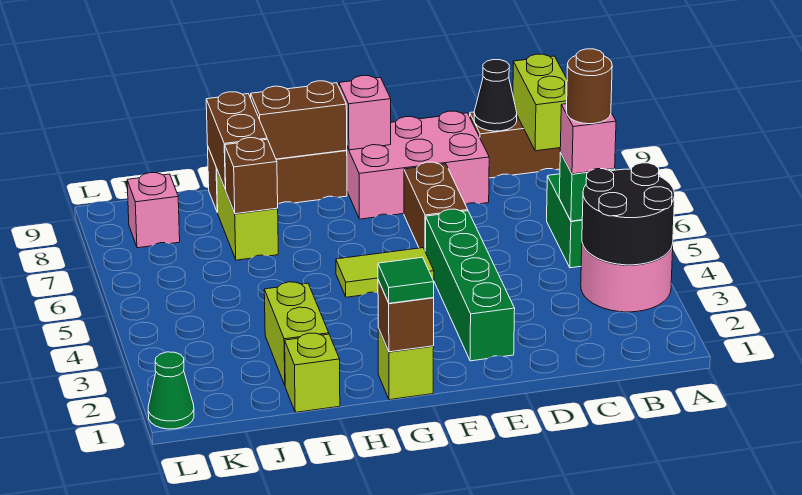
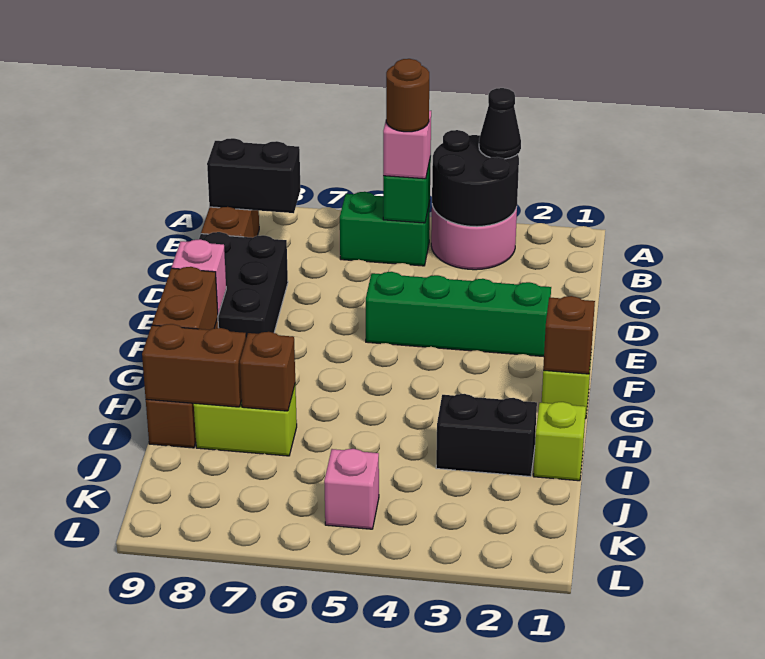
lime brick B8:B9 level 2 -> black brick B8:B9 level 2
black cone C9 level 2 -> black cone A3 level 3
pink brick D8:F9 level 1 -> black brick D8:F9 level 1
brown brick E6:E7 level 1 -> none
lime tile F5:G5 level 1 -> none
green tile G1 level 3 -> none
lime brick I2:I3 level 1 -> black brick I2:I3 level 1
pink brick K8 level 1 -> pink brick K5 level 1
green cone L1 level 1 -> none

